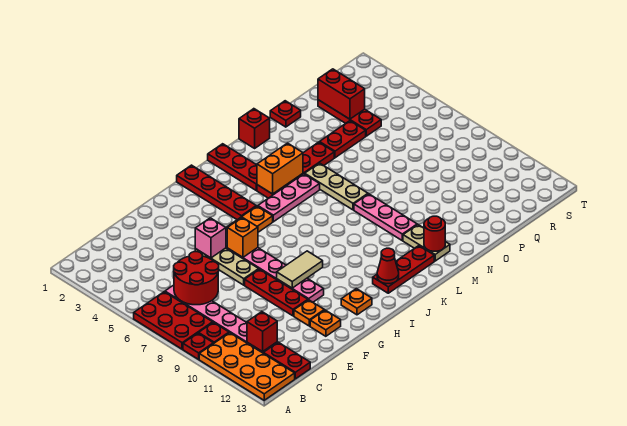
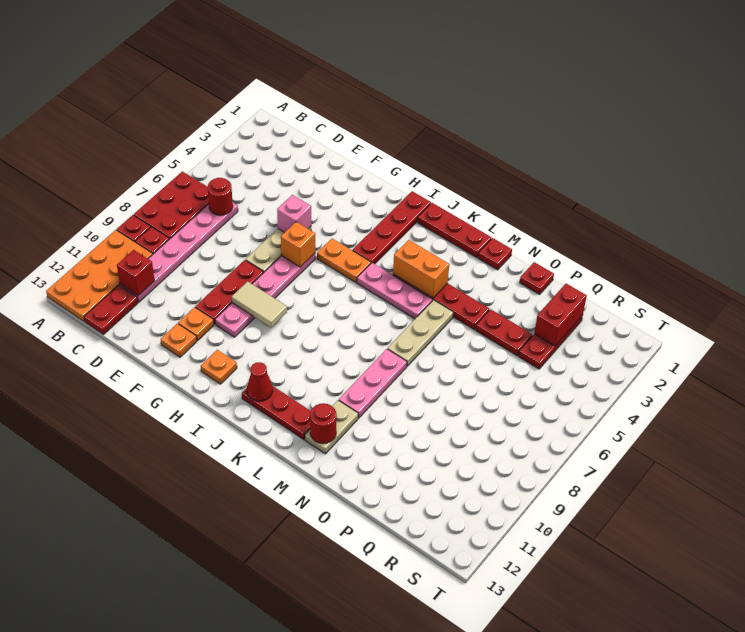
red round brick C6:D7 level 2 -> red round brick C6 level 2
red plate K1:K3 level 1 -> red plate J1:L1 level 1
red brick M1 level 1 -> red plate M1 level 1

